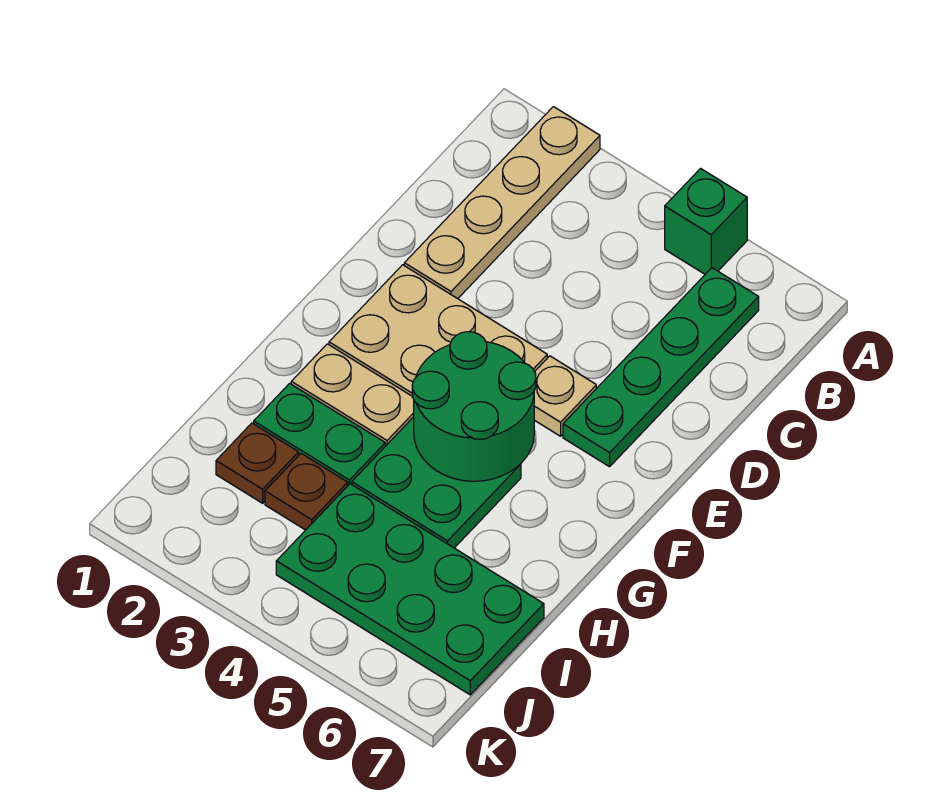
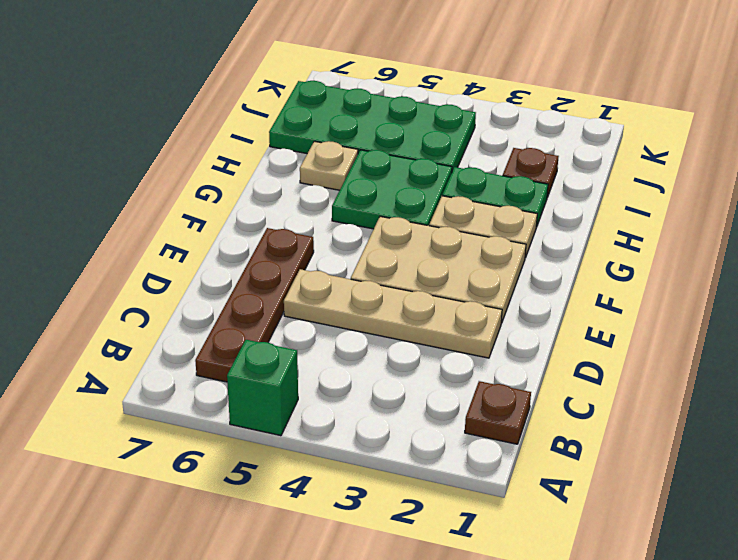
tan plate A2:D2 level 1 -> tan plate D2:D5 level 1
green plate B6:E6 level 1 -> brown plate B6:E6 level 1
tan plate E5 level 1 -> tan plate H6 level 1
green round brick F4:G5 level 2 -> none
brown plate I3 level 1 -> brown plate B1 level 1

